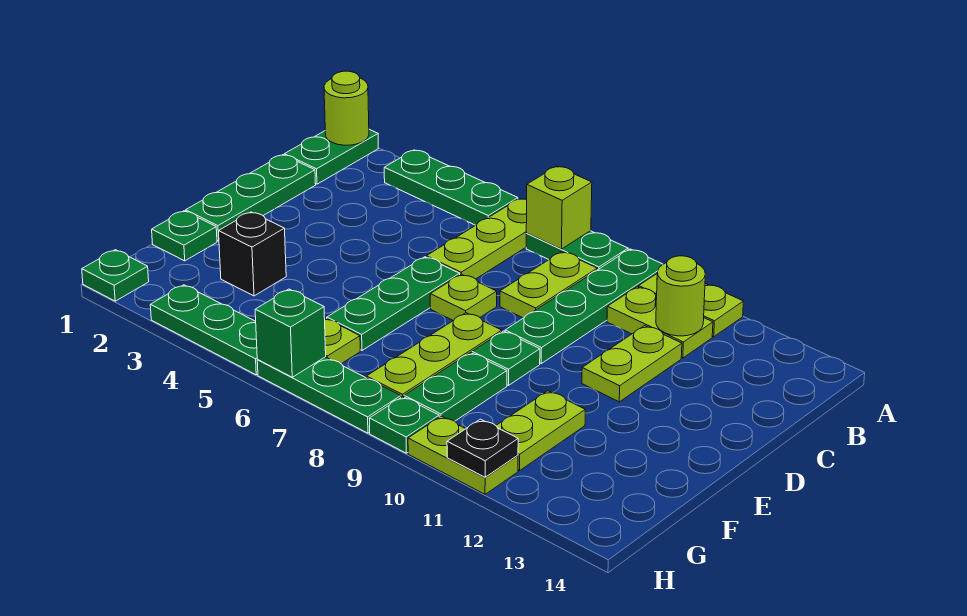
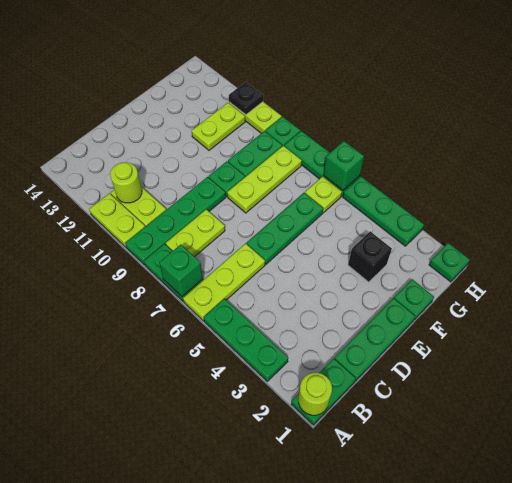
lime brick A7 level 2 -> green brick A7 level 2
lime plate C11:D11 level 1 -> none
lime plate D7 level 1 -> none

